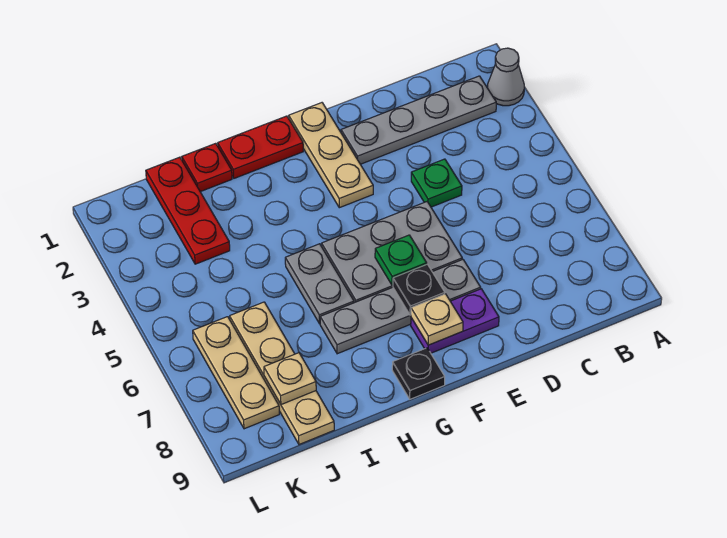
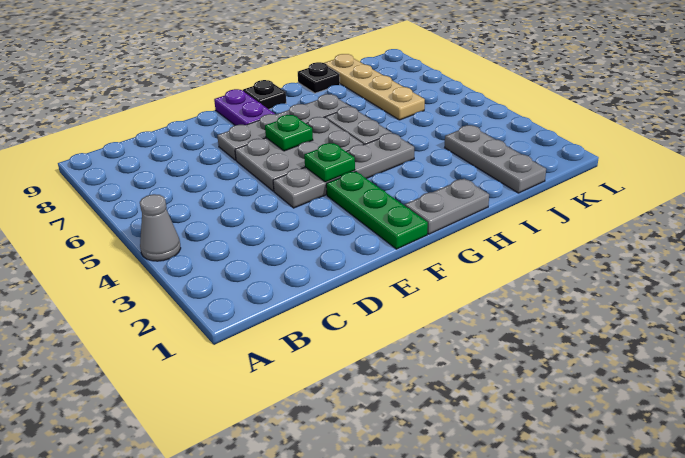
grey cone A2 level 1 -> grey cone A4 level 1
grey plate B2:E2 level 1 -> grey plate E4:H4 level 1
green plate D4 level 1 -> green plate F4 level 2
purple plate E8:F8 level 1 -> purple plate F8:F9 level 1
tan plate F1:F3 level 1 -> green plate F1:F3 level 1
black plate F7 level 2 -> black plate I9 level 1
tan plate F8 level 2 -> none
red plate G1:H1 level 1 -> grey plate G1:H1 level 1
red plate I1 level 1 -> none
red plate J1:J3 level 1 -> grey plate J1:J3 level 1
tan plate J8 level 2 -> none
tan plate K6:K8 level 1 -> none

